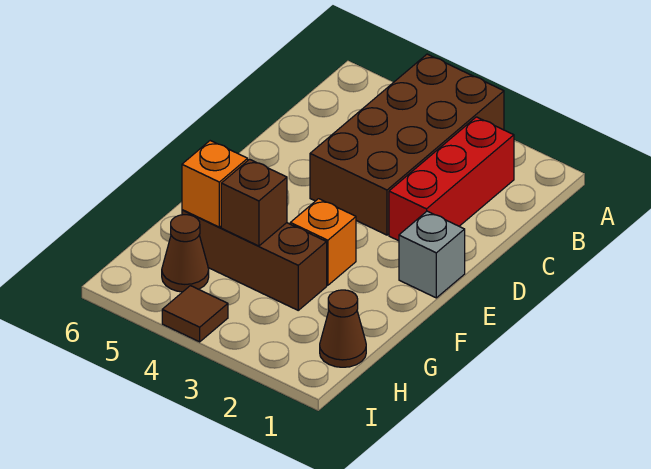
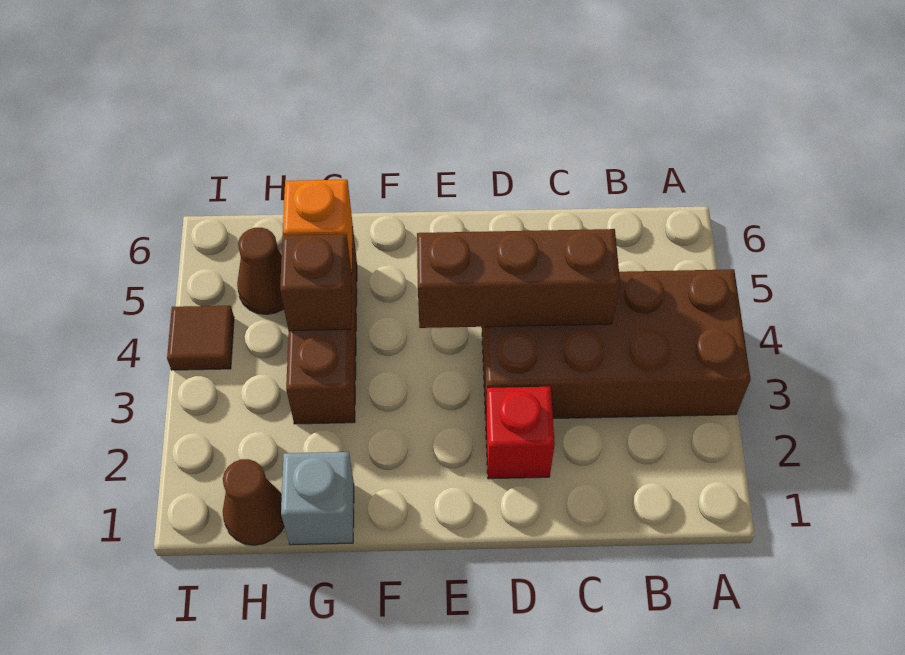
red brick B2:D2 level 1 -> red brick D2 level 1
none -> brown brick C4:E4 level 2
grey brick E1 level 1 -> grey brick G1 level 1
orange brick F3 level 1 -> none

